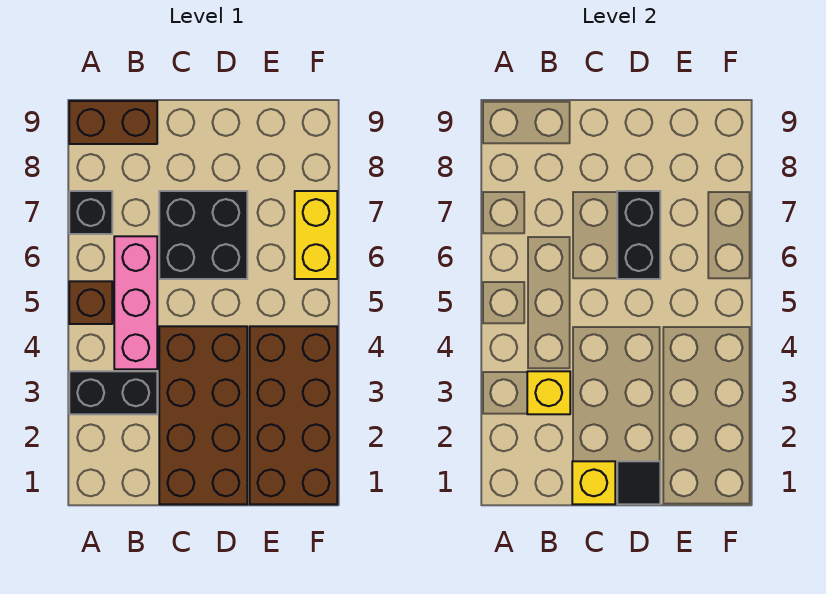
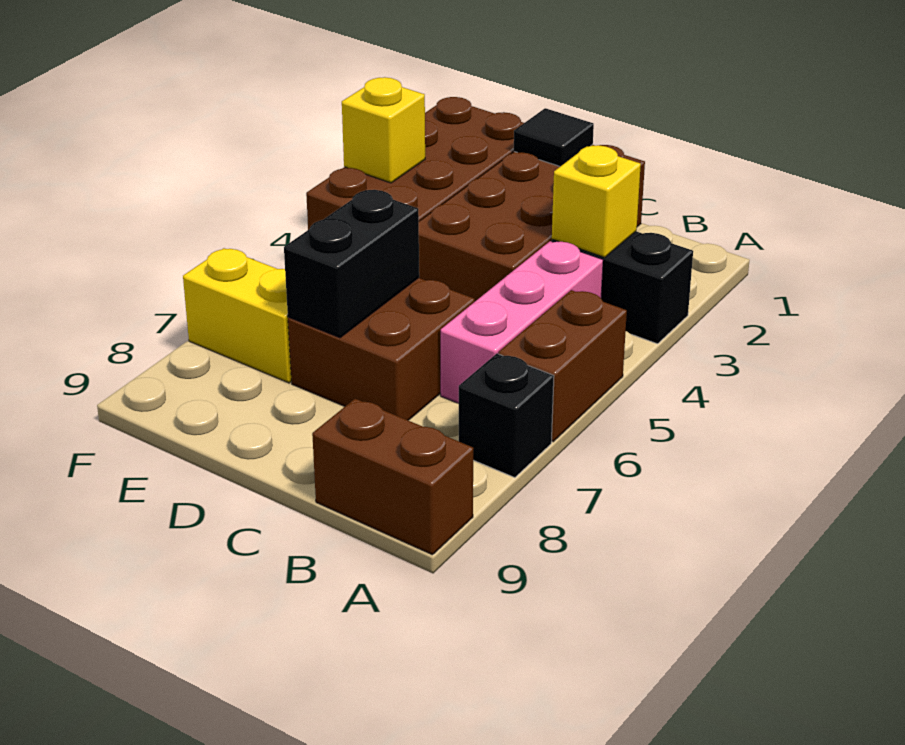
brown brick A5 level 1 -> brown brick A5:A6 level 1
yellow brick C1 level 2 -> yellow brick F3 level 2
black brick C6:D7 level 1 -> brown brick C6:D7 level 1
yellow brick F6:F7 level 1 -> yellow brick E7:F7 level 1

